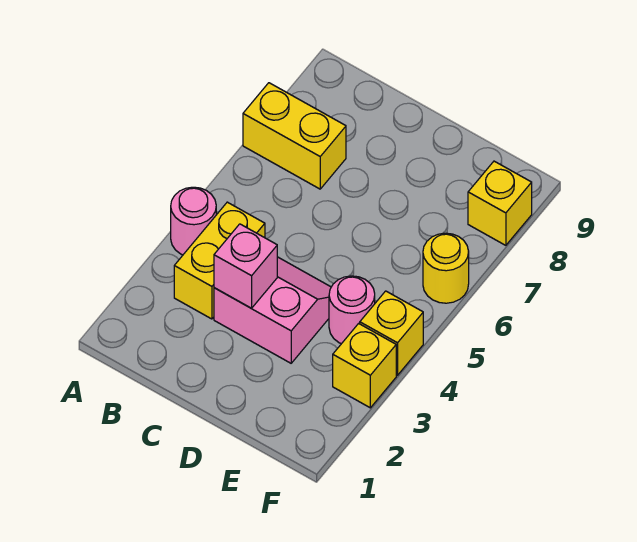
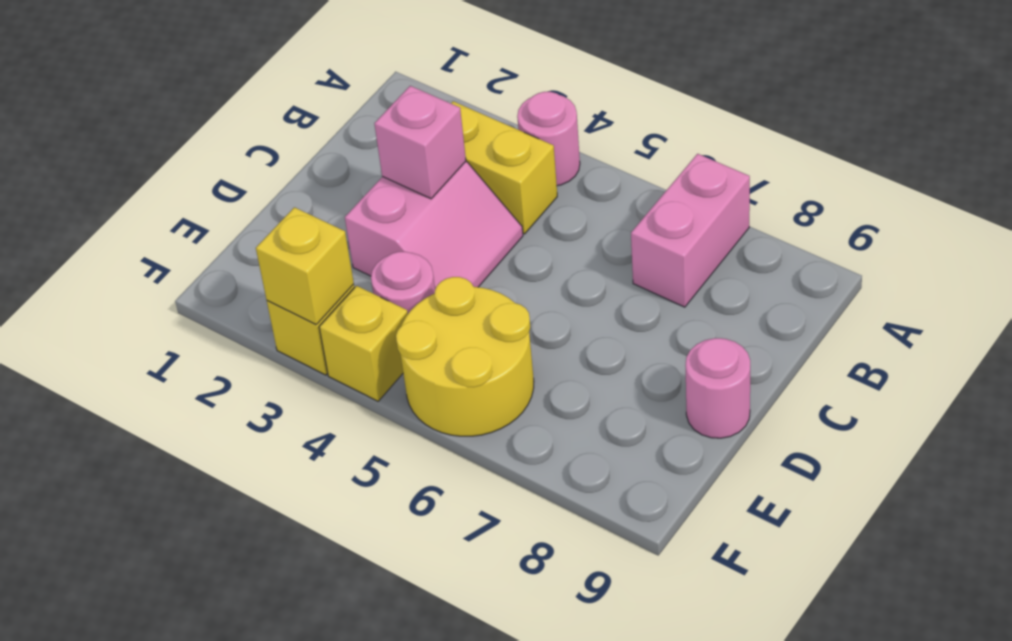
yellow brick A7:B7 level 1 -> pink brick A7:B7 level 1
none -> pink round brick D9 level 1
yellow round brick F6 level 1 -> yellow round brick E5:F6 level 1
yellow brick F8 level 1 -> yellow brick F3 level 2

